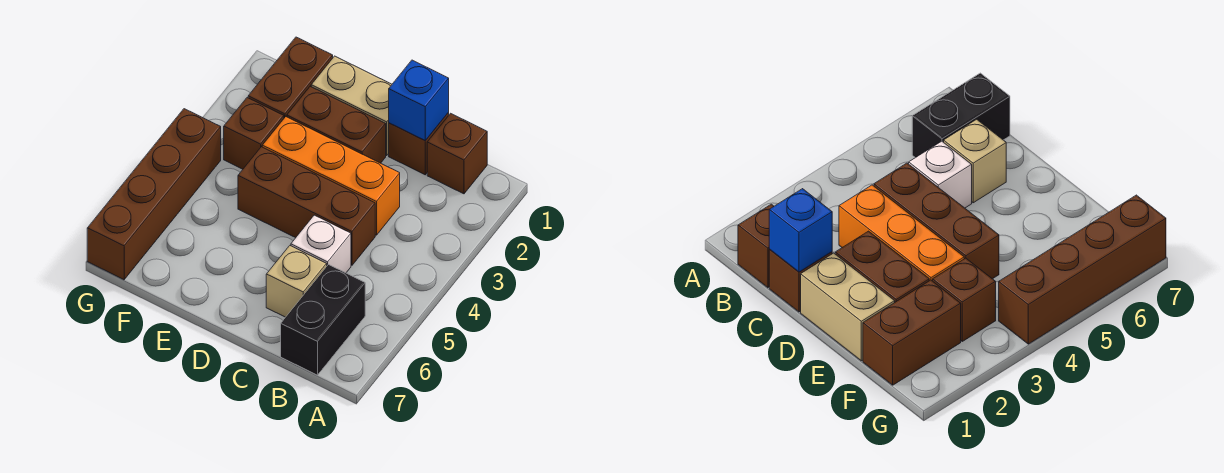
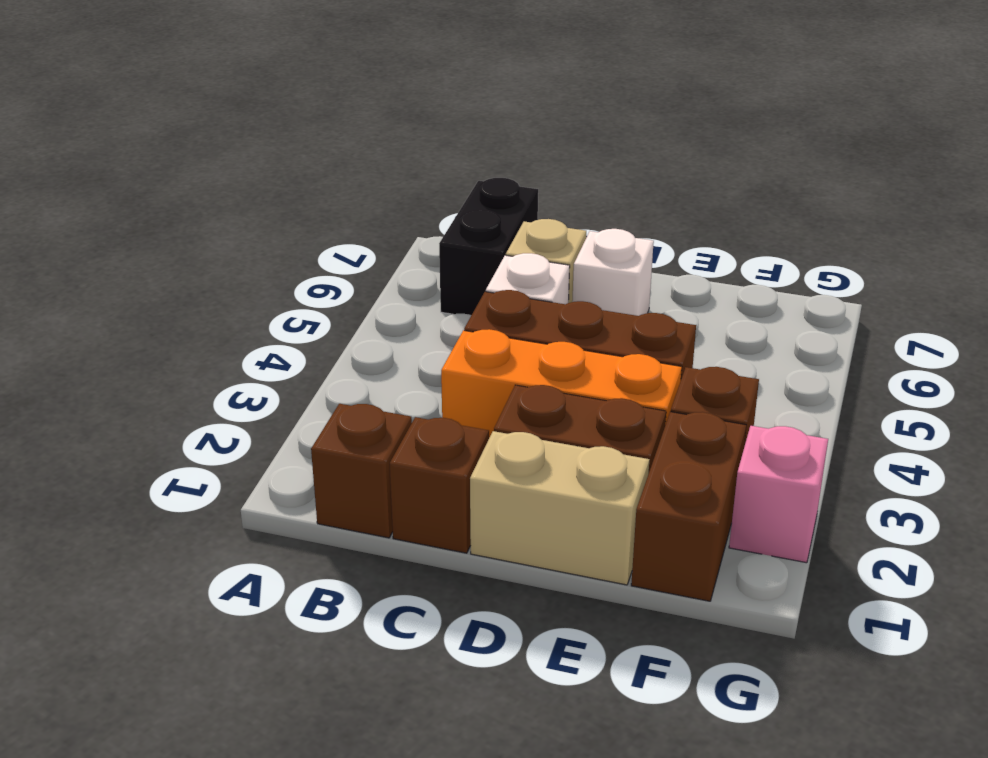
blue brick C1 level 2 -> none
none -> white brick D6 level 1
none -> pink brick G2 level 1
brown brick G4:G7 level 1 -> none

